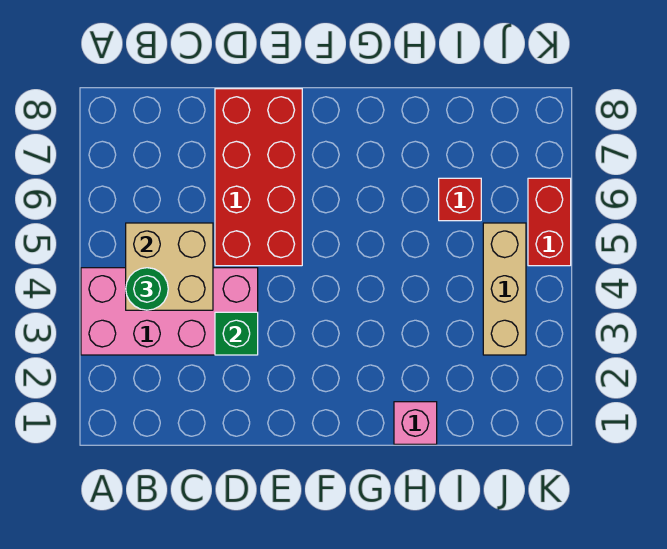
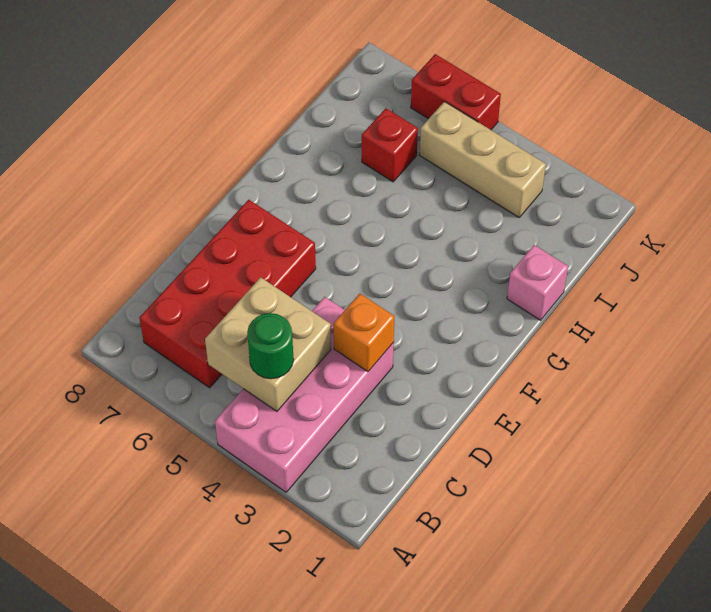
green brick D3 level 2 -> orange brick D3 level 2
red brick D5:E8 level 1 -> red brick B6:E7 level 1

